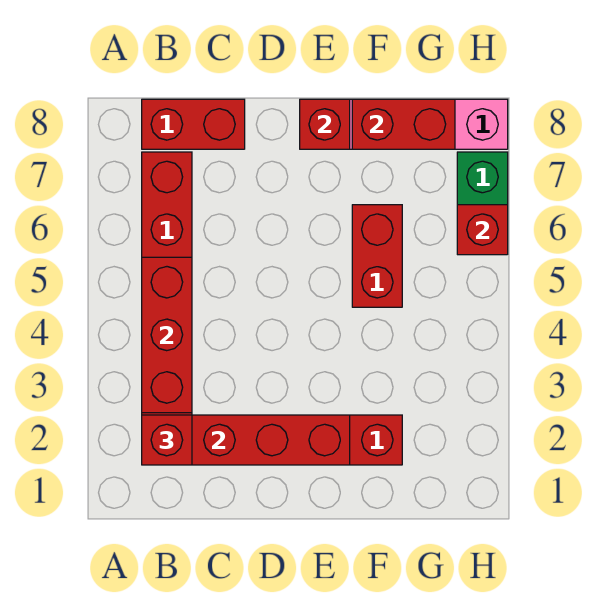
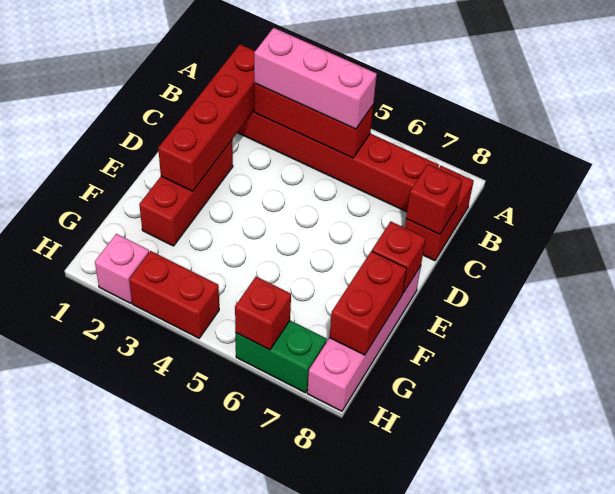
red brick B2 level 3 -> red brick C8 level 2
none -> pink brick B3:B5 level 3
red brick F5:F6 level 1 -> red brick H3:H4 level 1
none -> pink brick H2 level 1

